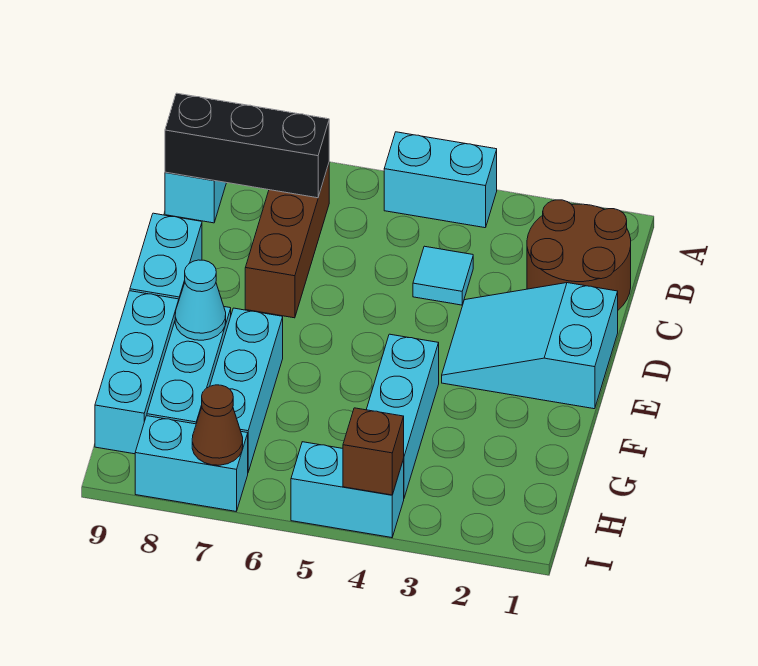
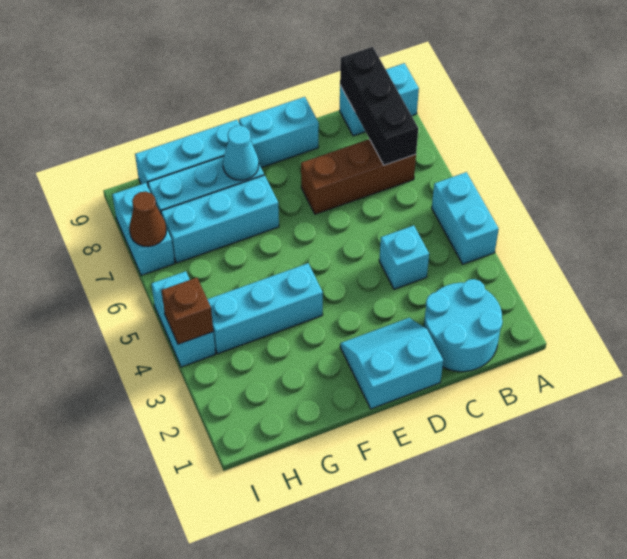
brown round brick B1:C2 level 1 -> cyan round brick B1:C2 level 1
cyan tile C4 level 1 -> cyan brick C4 level 1
cyan slope D1:E3 level 1 top 1 -> cyan slope D1:E2 level 1 top 1

